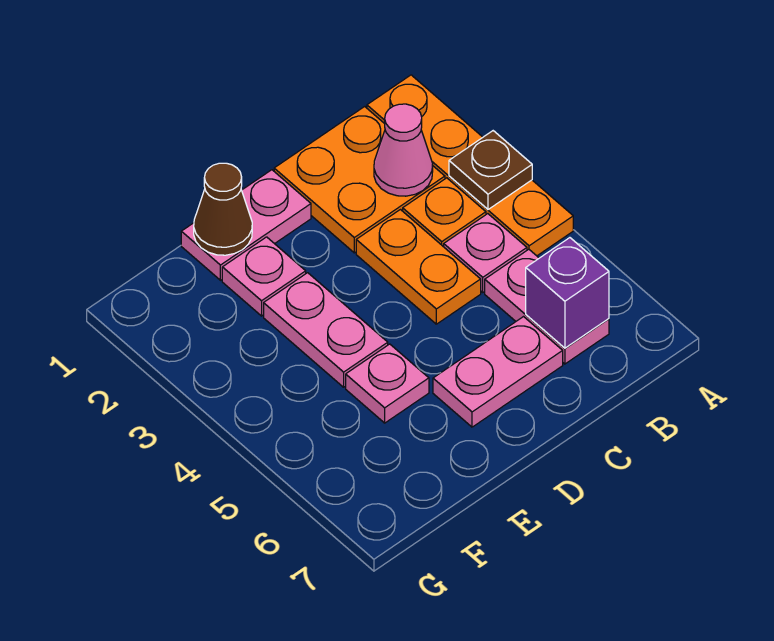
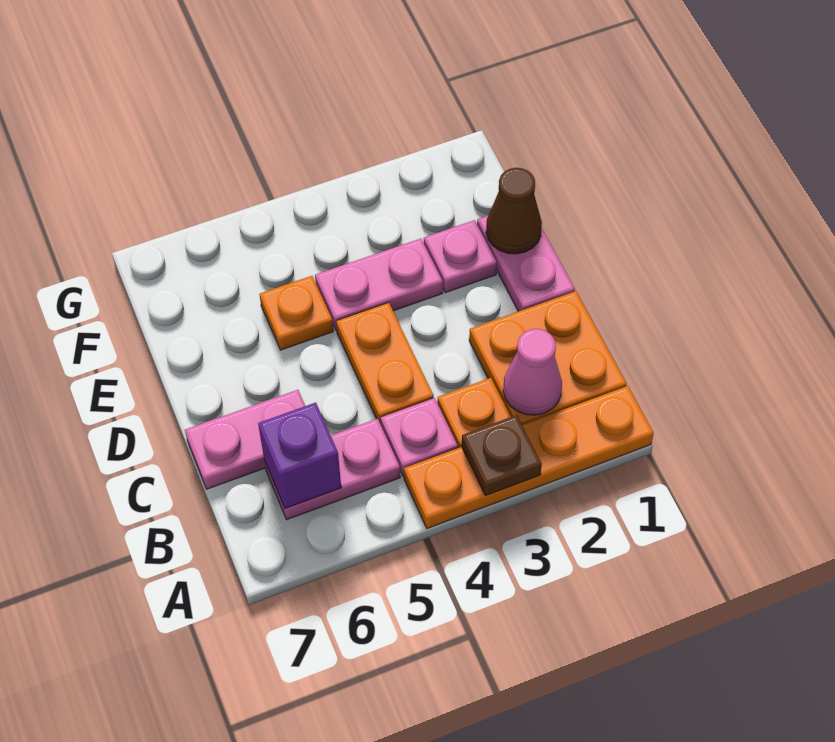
orange plate C3:C4 level 1 -> orange plate C4:D4 level 1
pink plate C6:D6 level 1 -> pink plate C6:C7 level 1
pink plate E5 level 1 -> orange plate E5 level 1

